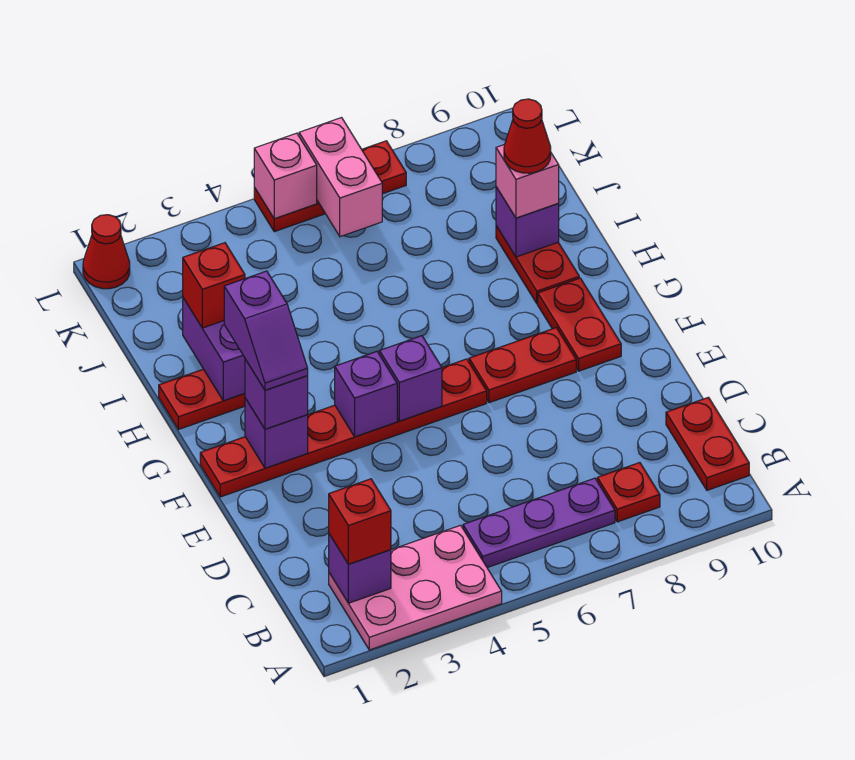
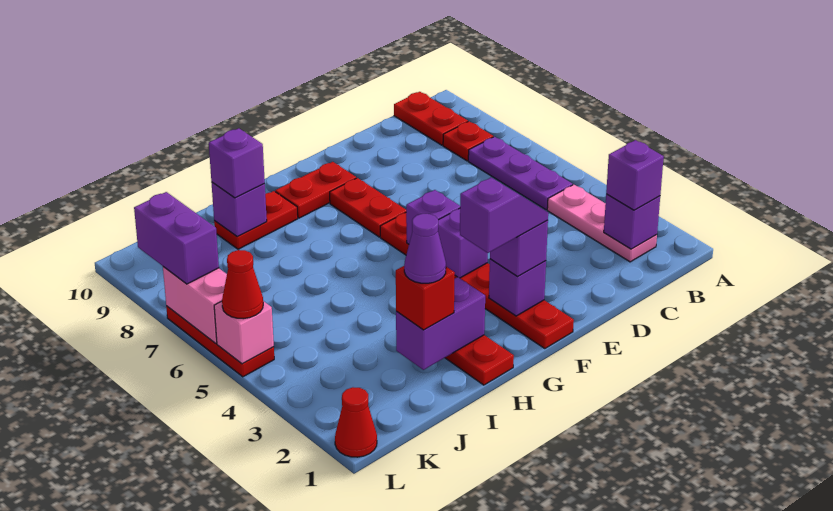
pink plate A2:B4 level 1 -> pink plate B2:B4 level 1
red brick B2 level 3 -> purple brick B2 level 3
red plate B10:C10 level 1 -> red plate B9:B10 level 1
none -> purple cone I2 level 4
pink brick I9 level 3 -> purple brick I9 level 3
red cone I9 level 4 -> red cone L5 level 3
pink brick K6:L6 level 2 -> pink brick L6:L7 level 2
none -> purple brick L7:L8 level 3

